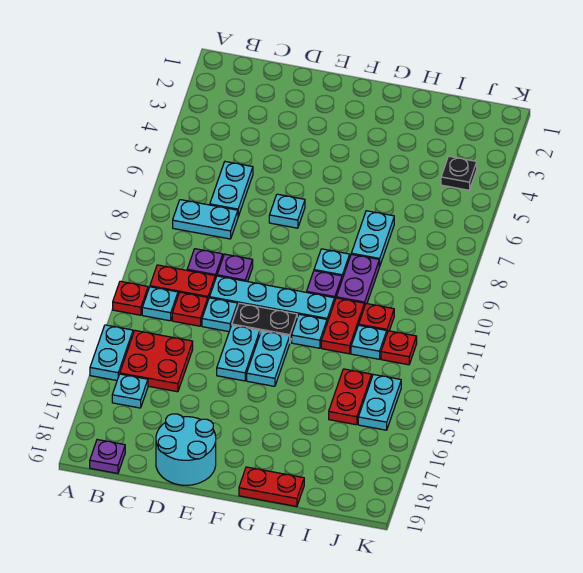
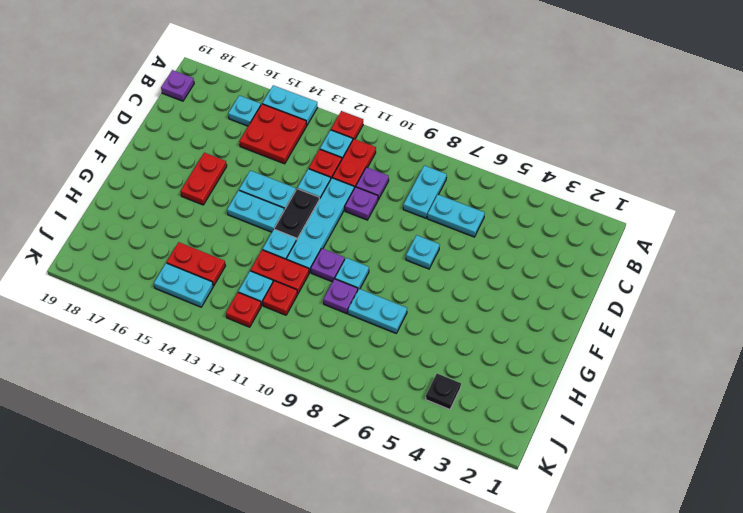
cyan round brick D18:E19 level 1 -> none
red plate G19:H19 level 1 -> red plate E16:F16 level 1
purple plate H9:H10 level 1 -> purple plate H9 level 1

